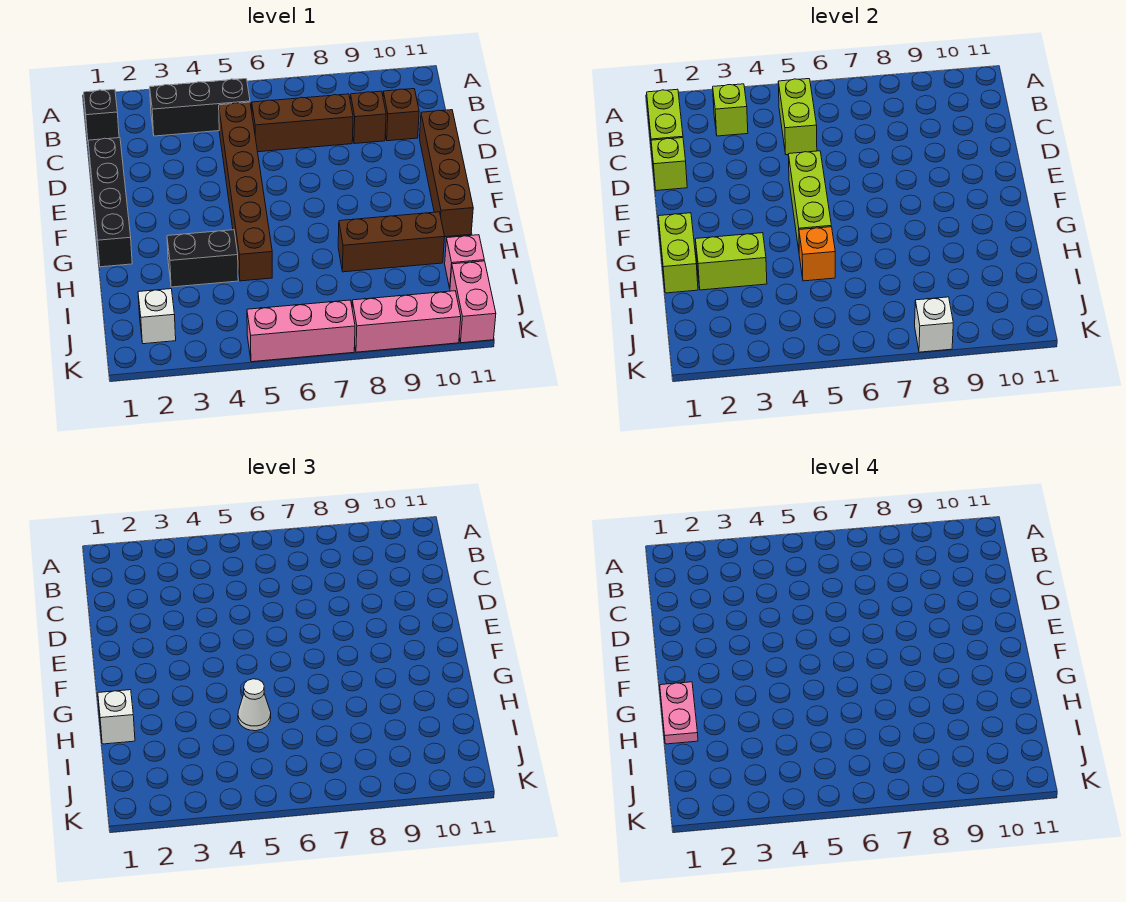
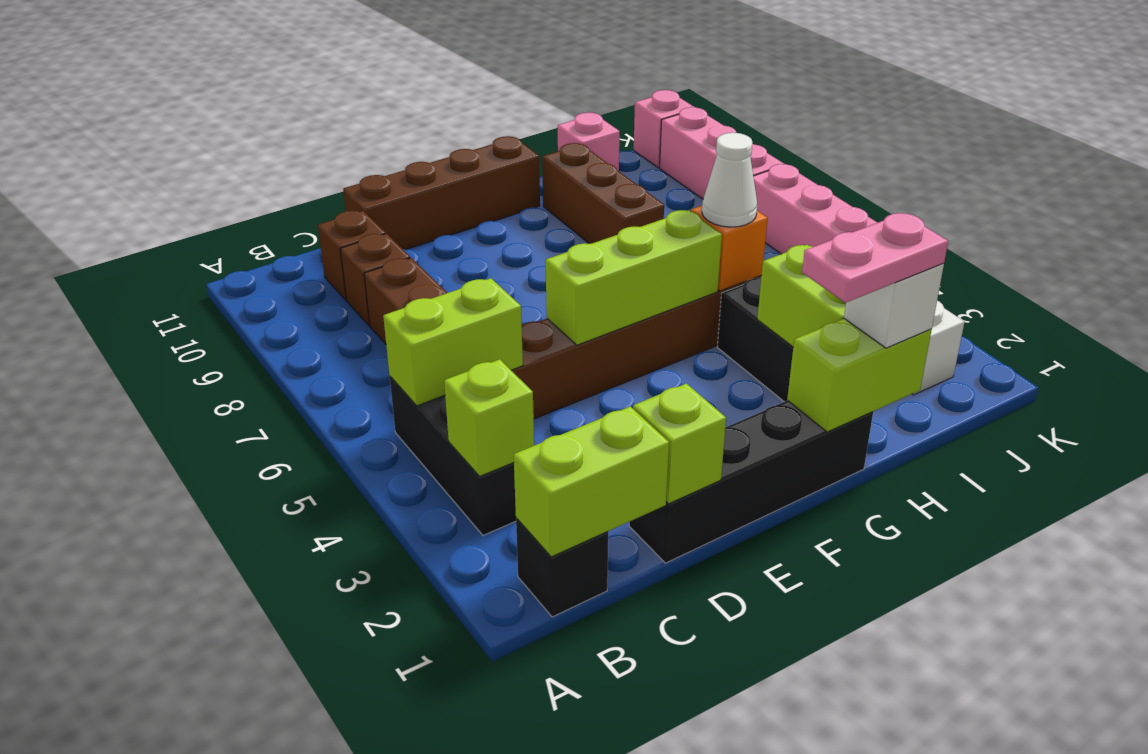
pink brick J11:K11 level 1 -> pink brick K11 level 1
white brick K8 level 2 -> none

